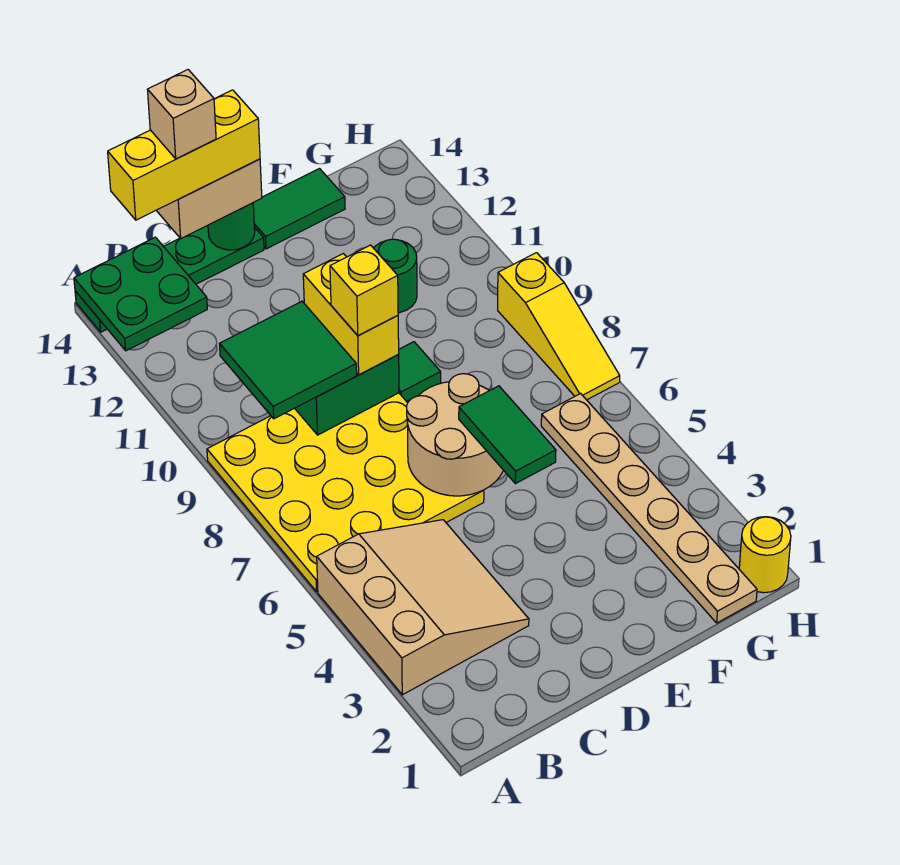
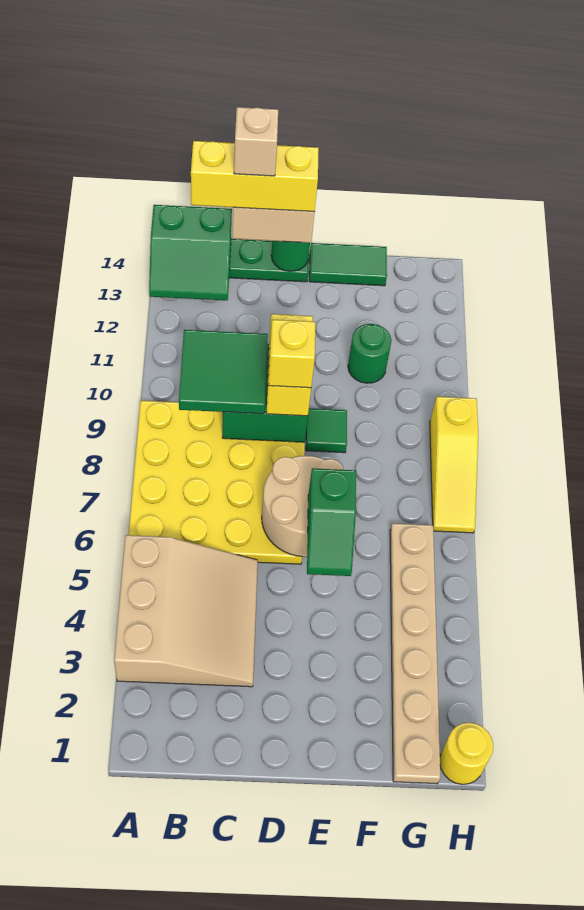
green plate A13:B14 level 2 -> green slope A13:B14 level 2 top 14
green tile E5:E6 level 3 -> green slope E5:E6 level 3 top 6

